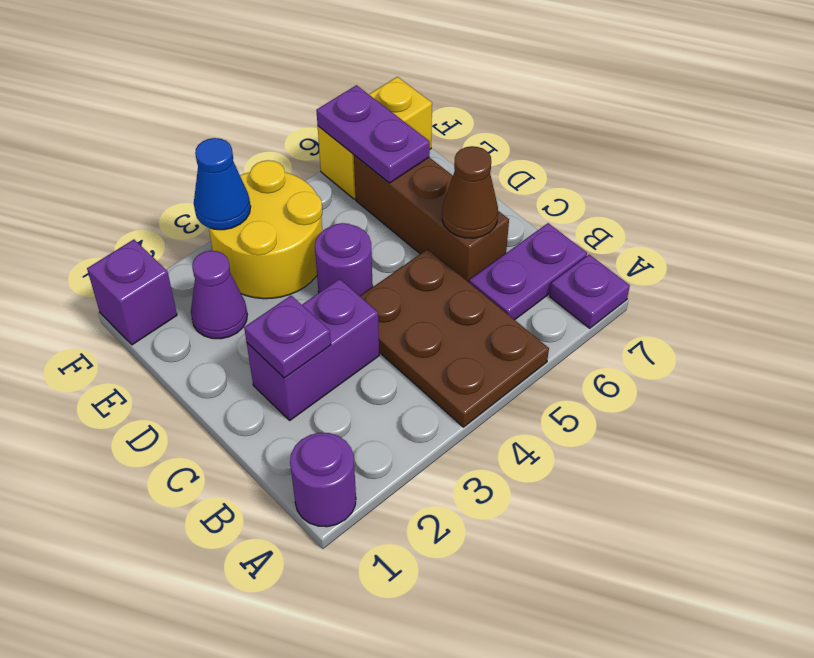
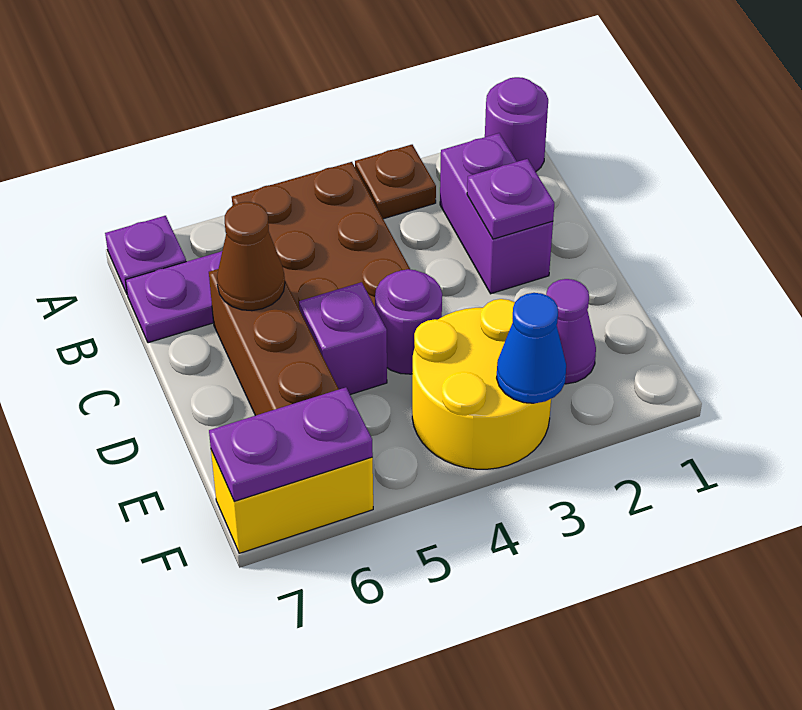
none -> brown plate A3 level 1
purple brick C2:C3 level 1 -> purple brick B2:C2 level 1
purple plate E6:F6 level 2 -> purple plate F6:F7 level 2
purple brick F1 level 1 -> purple brick D5 level 1

